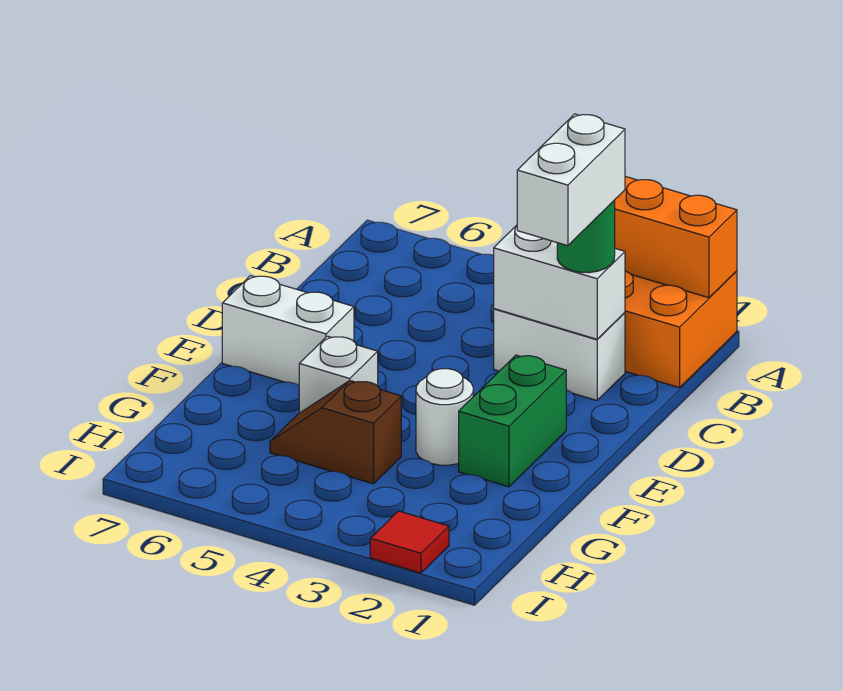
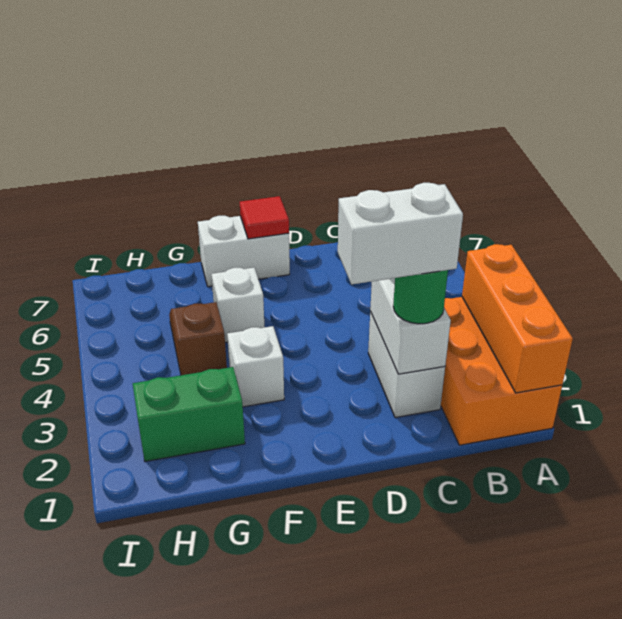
green brick E2:F2 level 1 -> green brick G2:H2 level 1
white brick E6:E7 level 1 -> white brick E7:F7 level 1
white round brick F3 level 1 -> white brick F3 level 1
red tile I2 level 1 -> red tile E7 level 2

